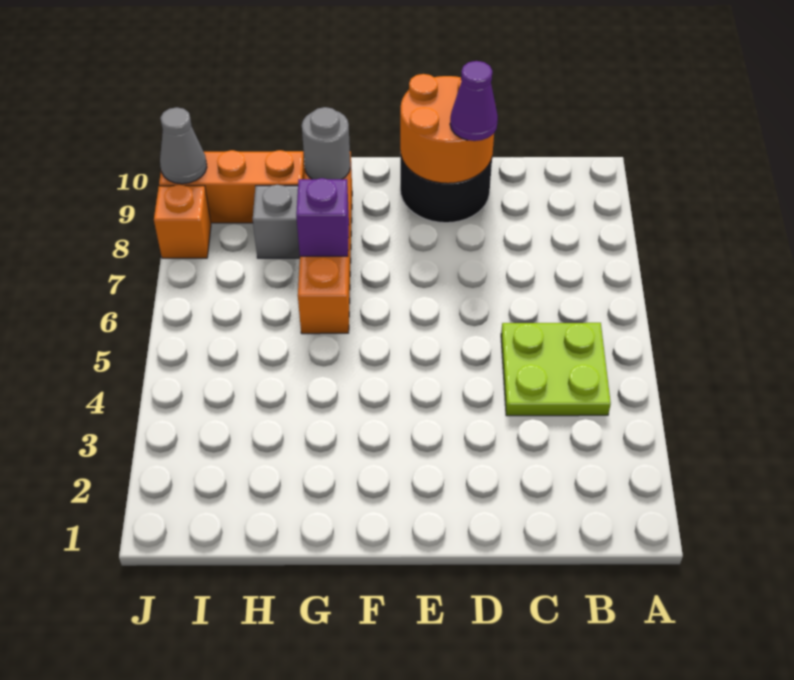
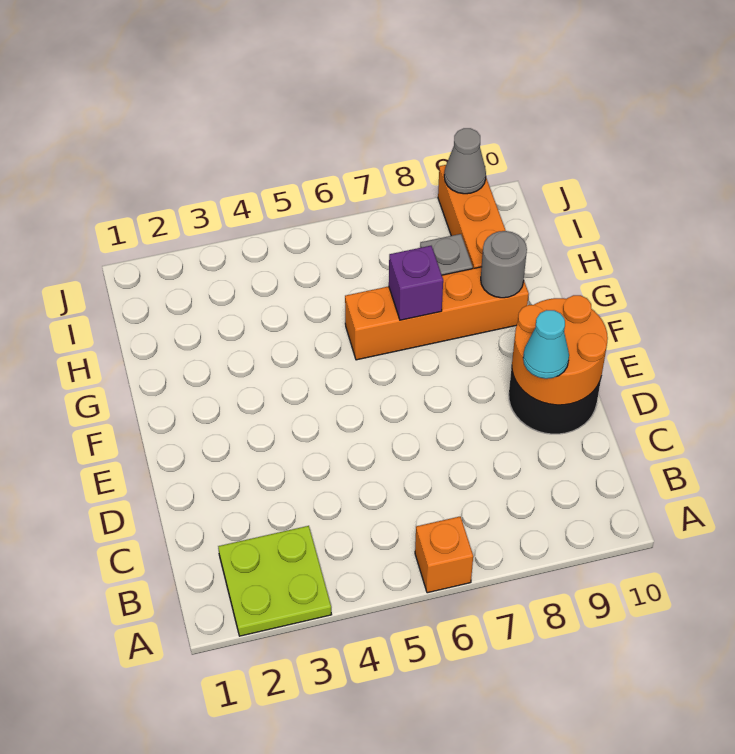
lime plate B4:C5 level 1 -> lime plate A2:B3 level 1
purple cone D9 level 3 -> cyan cone D9 level 3
orange brick J8 level 1 -> orange brick A6 level 1

